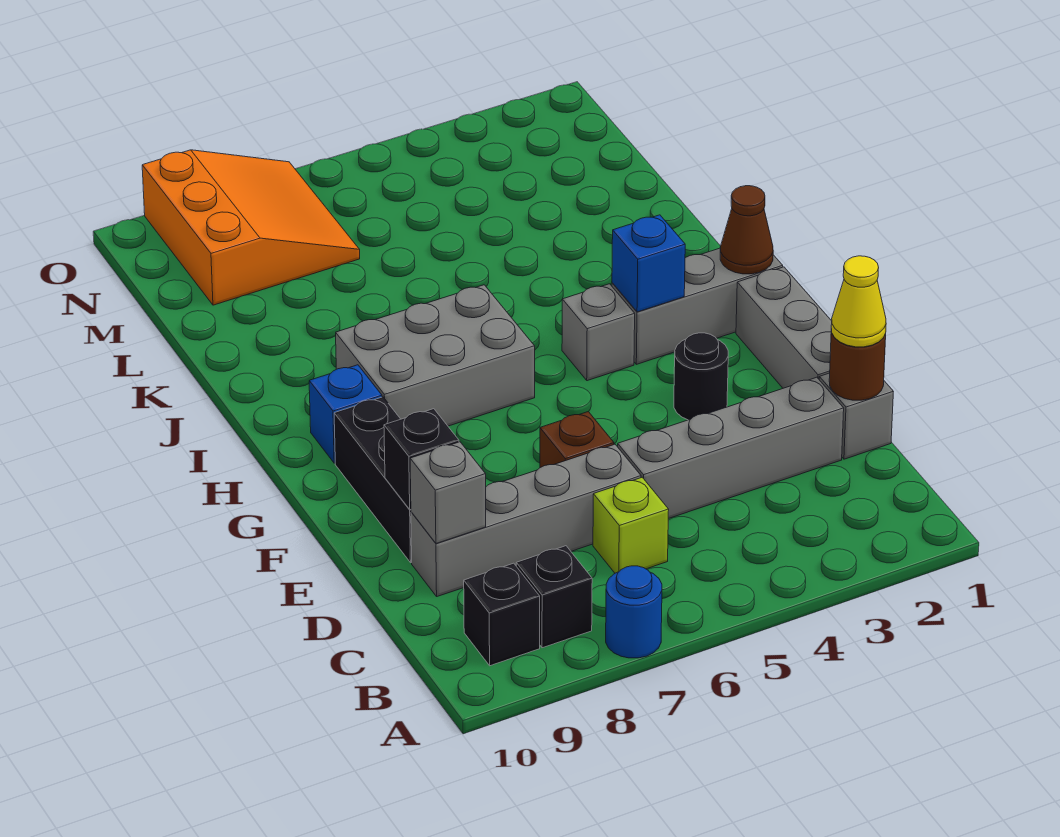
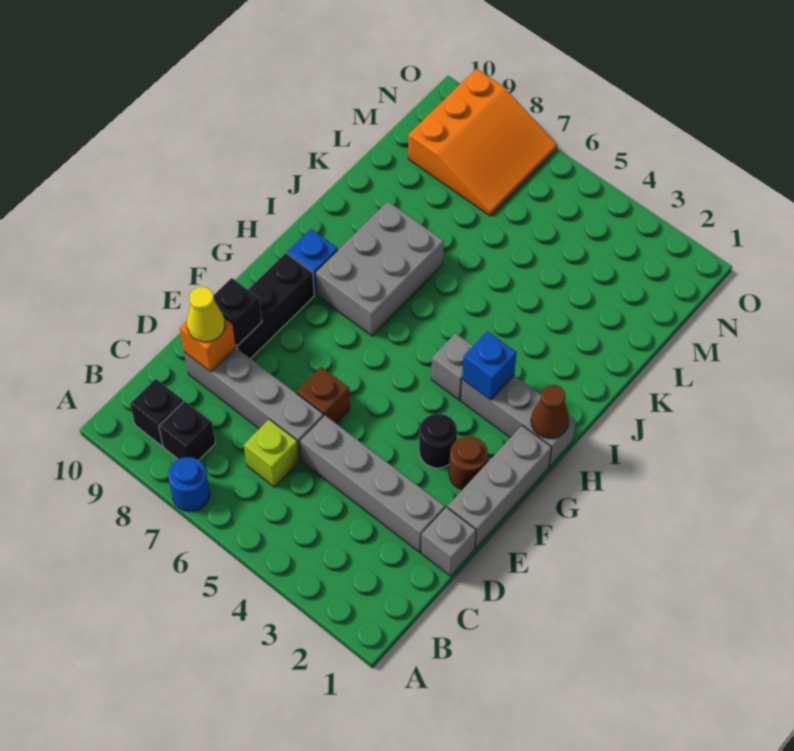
brown round brick D1 level 2 -> brown round brick F2 level 1
yellow cone D1 level 3 -> yellow cone D9 level 3
grey brick D9 level 2 -> orange brick D9 level 2
grey brick H6:I8 level 1 -> grey brick H7:J8 level 1

